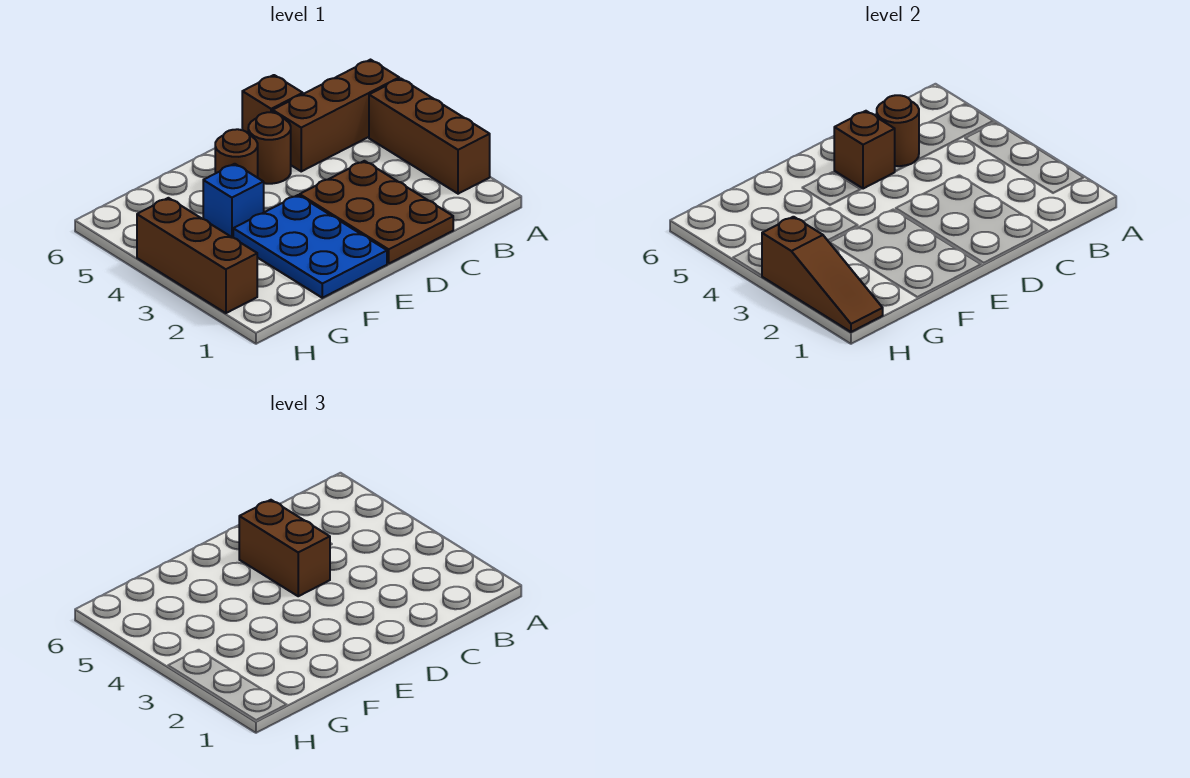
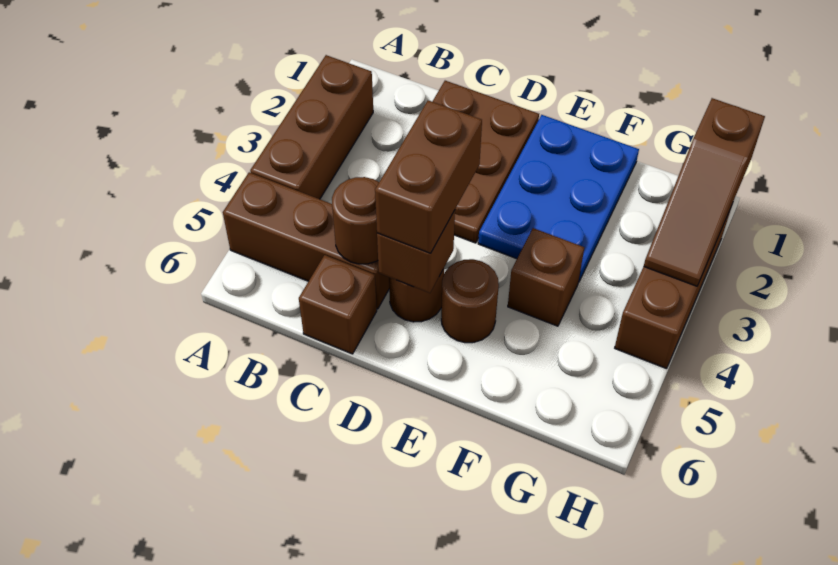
blue brick F4 level 1 -> brown brick F4 level 1
brown slope H1:H3 level 2 top 3 -> brown slope H1:H3 level 2 top 1

